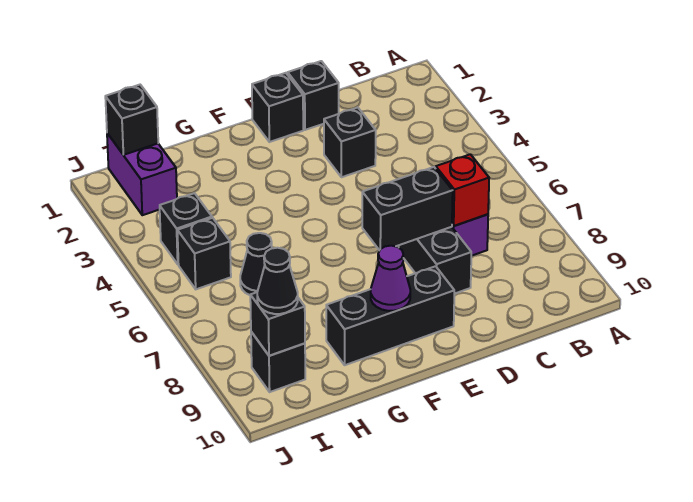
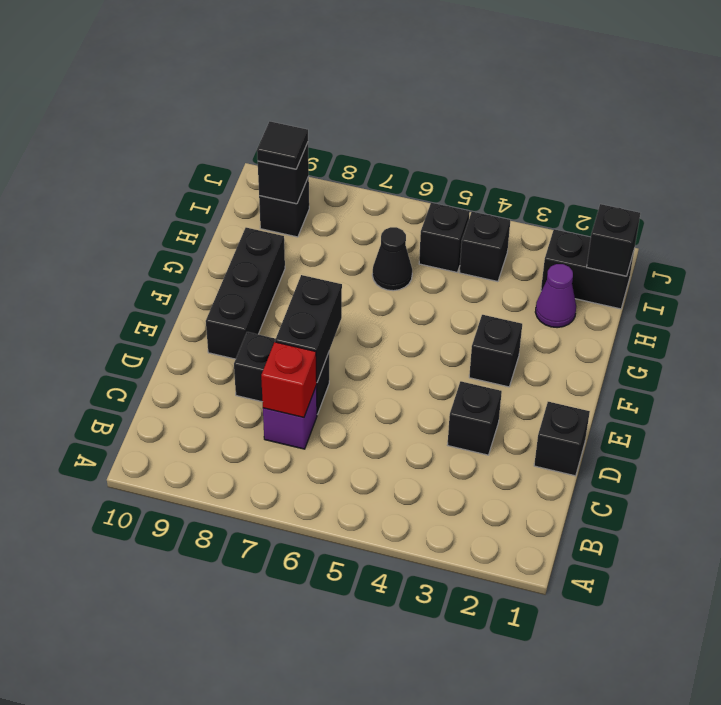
black brick E1 level 1 -> black brick F3 level 1
purple cone F9 level 2 -> purple cone H2 level 1
purple brick I1:I2 level 1 -> black brick I1:I2 level 1
black cone I9 level 3 -> black tile I9 level 3

